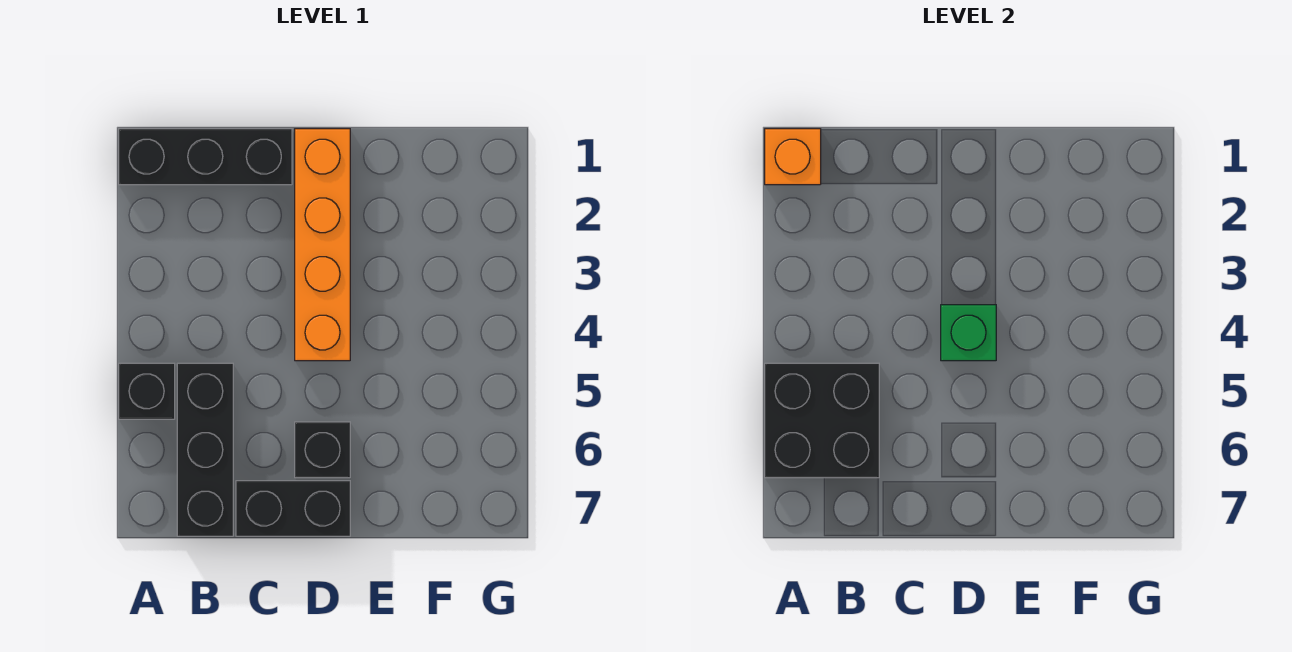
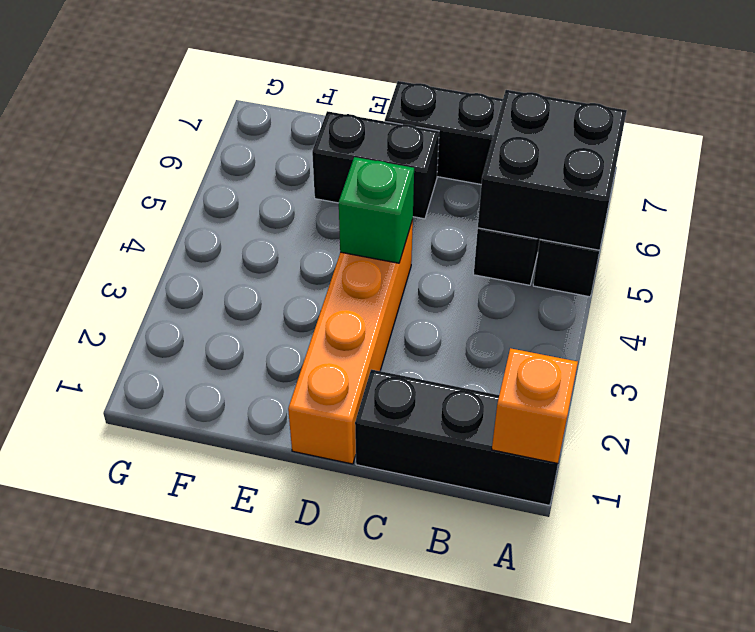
black brick D6 level 1 -> black brick D6:E6 level 1

